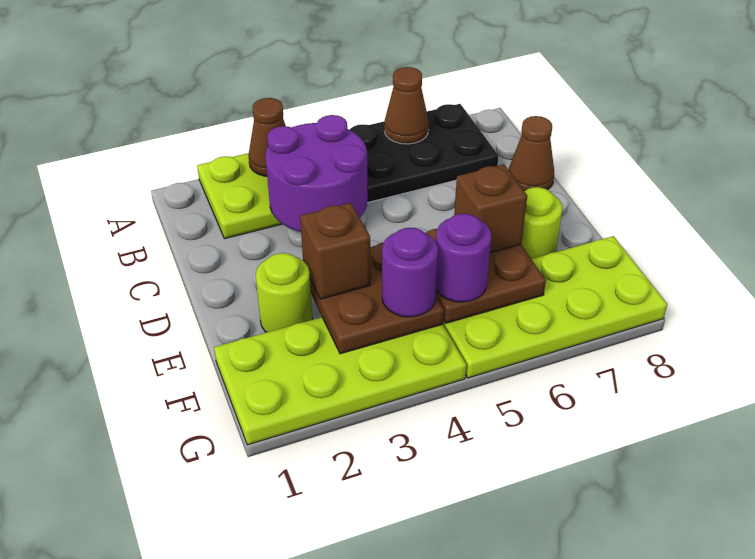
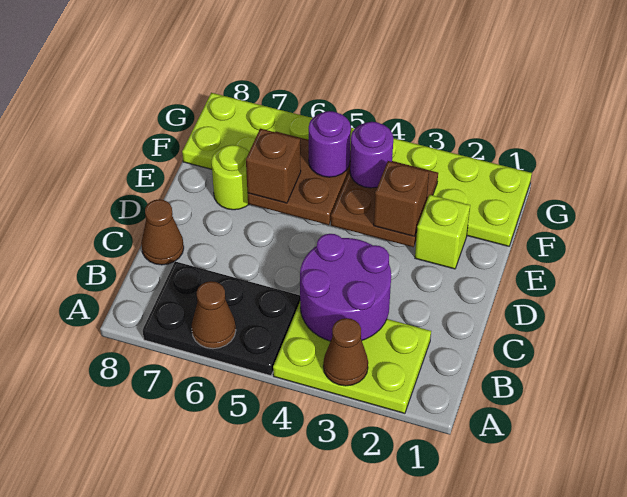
lime round brick E2 level 1 -> lime brick E2 level 1

